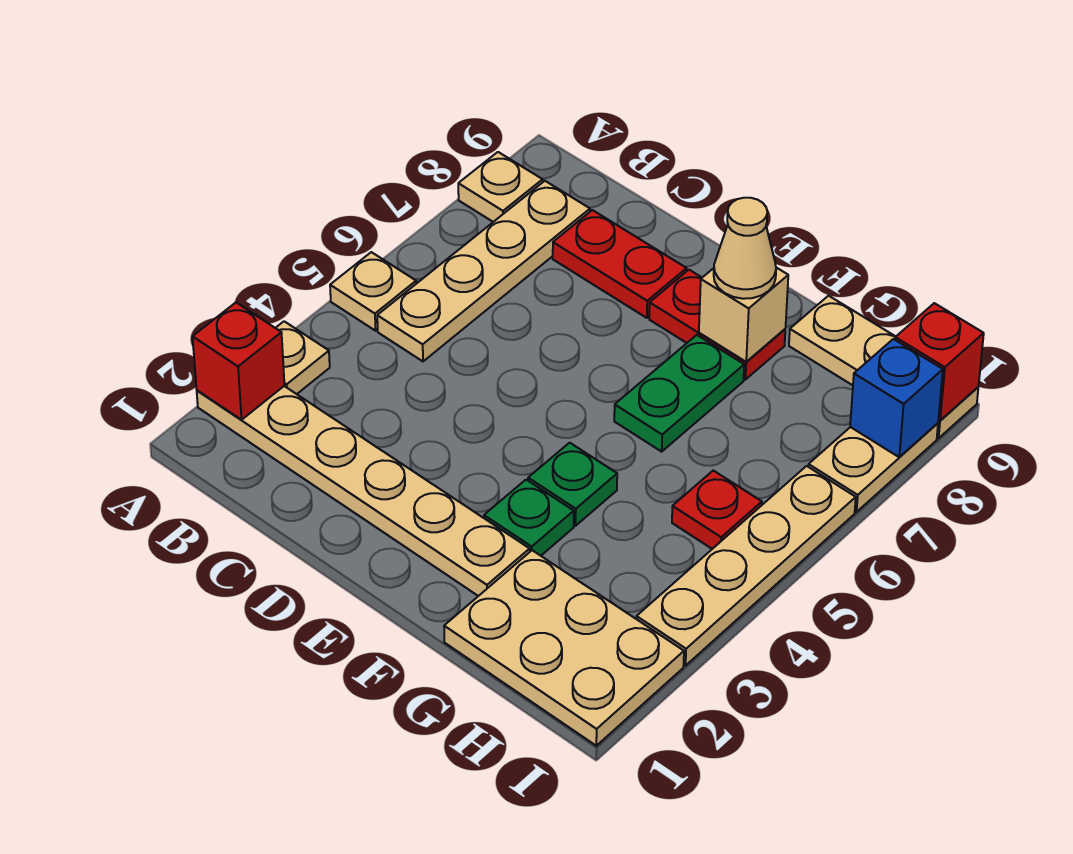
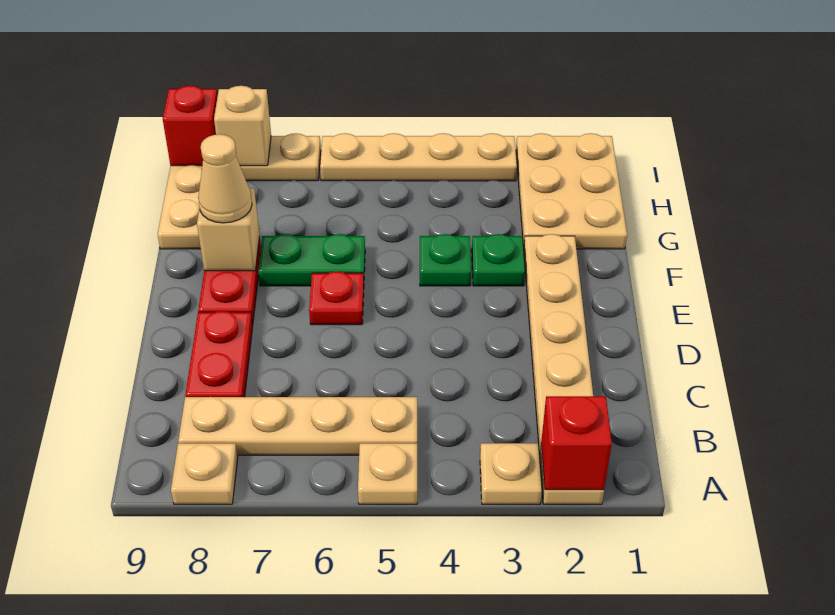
red plate H5 level 1 -> red plate E6 level 1
blue brick I8 level 2 -> tan brick I8 level 2

